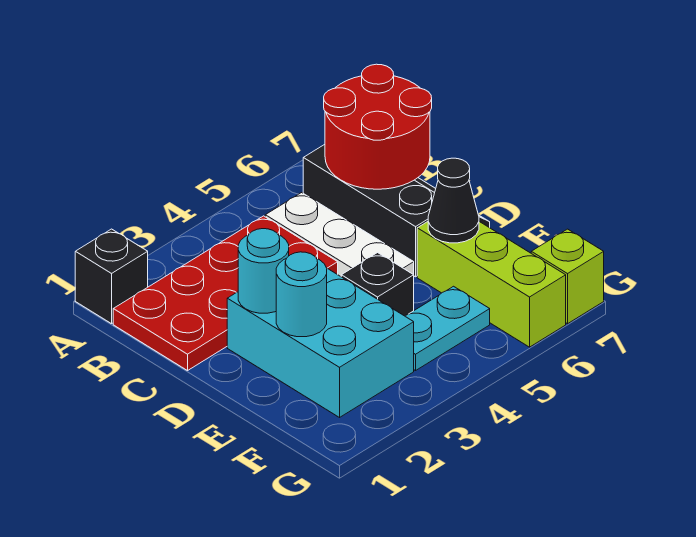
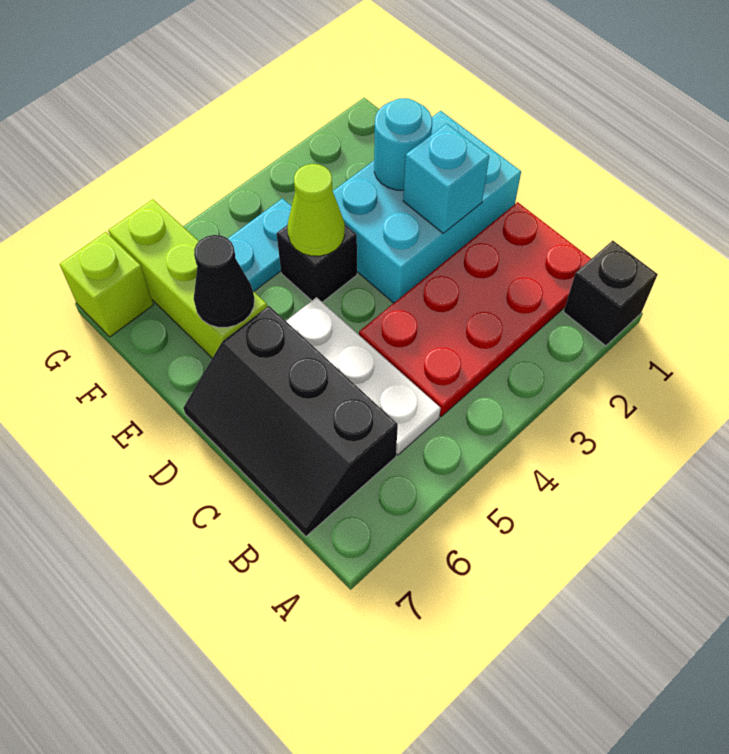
red round brick B6:C7 level 2 -> none
cyan brick D2:F3 level 1 -> cyan brick D1:E3 level 1
cyan round brick D2 level 2 -> cyan brick D2 level 2
none -> lime cone E4 level 2

